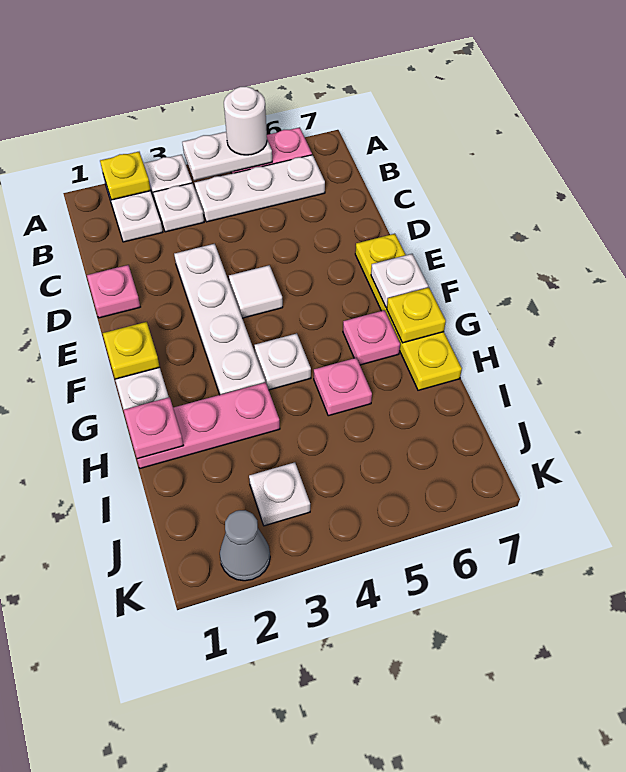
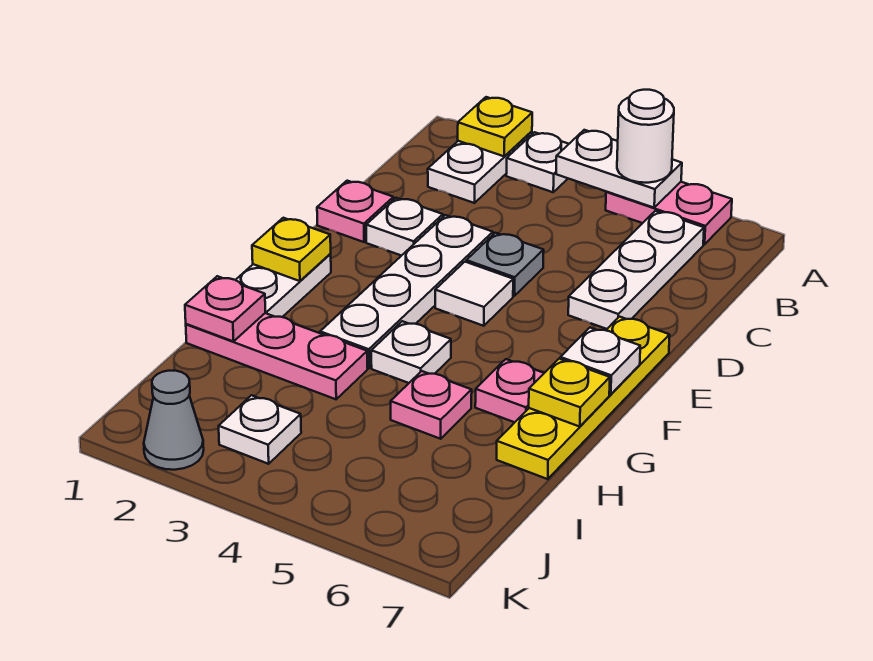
white plate B3 level 1 -> white plate D2 level 1
white plate B4:B6 level 1 -> white plate B6:D6 level 1
none -> grey plate D4 level 1

